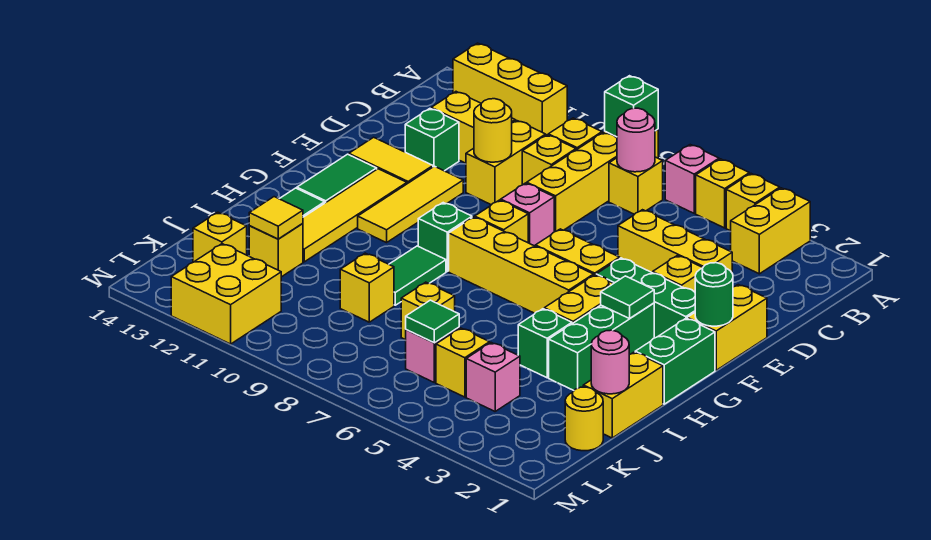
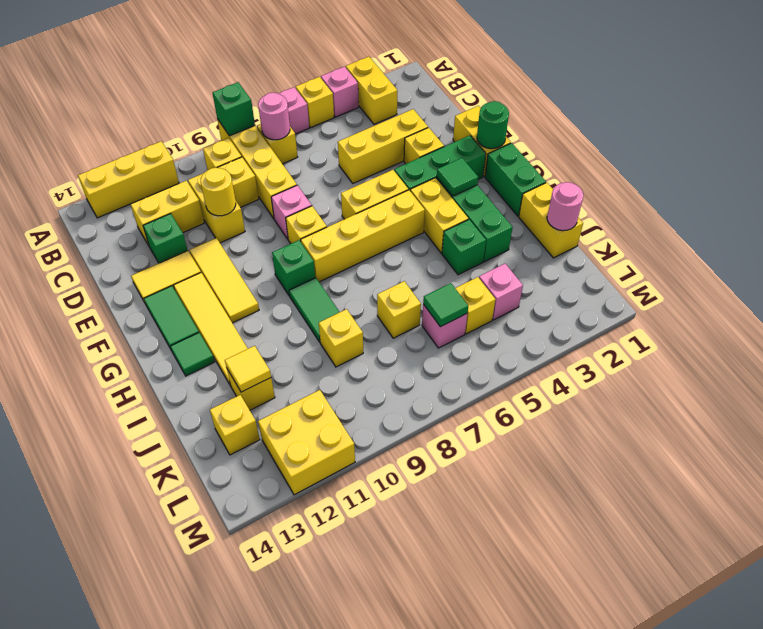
yellow brick A4 level 1 -> pink brick A4 level 1
yellow round brick K1 level 1 -> none

